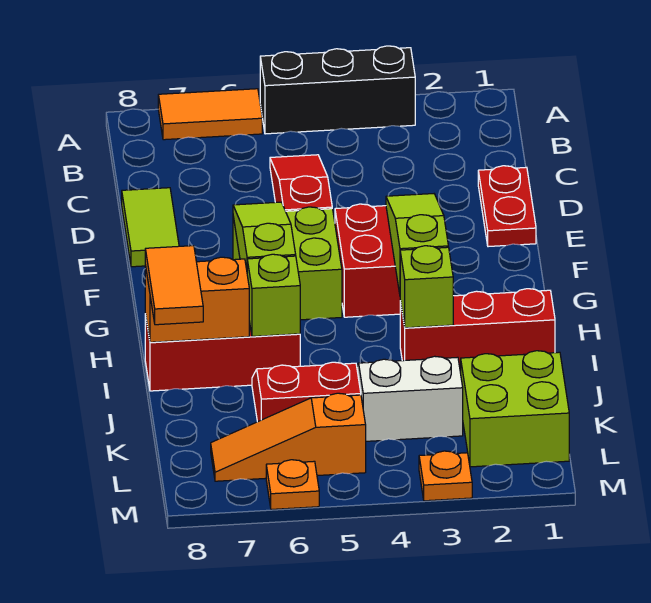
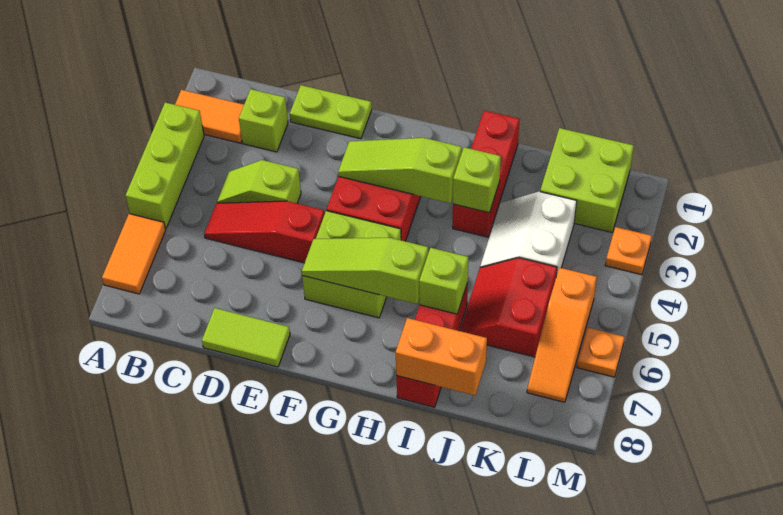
black brick A3:A5 level 1 -> lime brick A3:A5 level 1
none -> lime brick C2 level 1
none -> lime slope C4:D4 level 1 top D
red plate D1:E1 level 1 -> lime plate D1:E1 level 1
orange brick I7:I8 level 2 -> orange brick I8:J8 level 2
orange tile I8:J8 level 3 -> orange tile A2:B2 level 1

